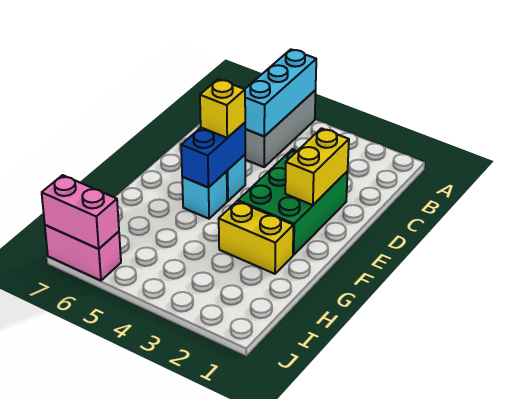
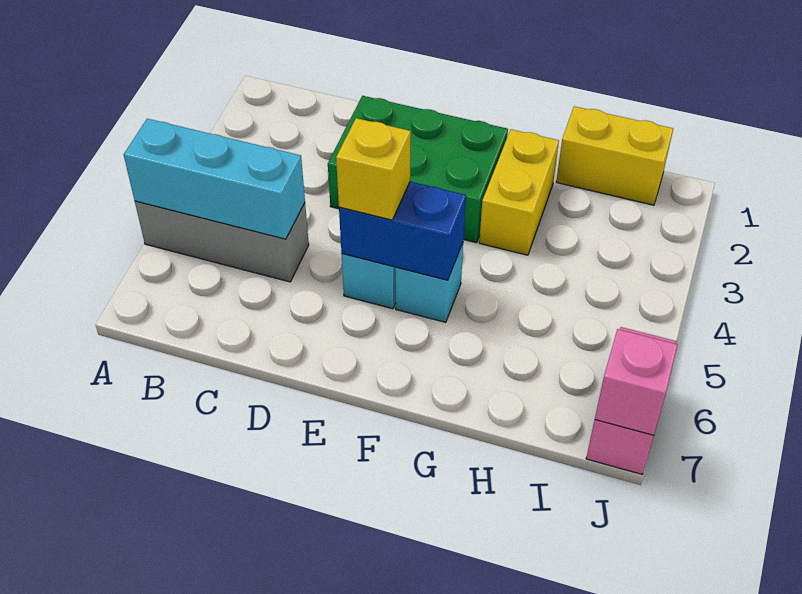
yellow brick D2:E2 level 2 -> yellow brick H1:I1 level 1
pink brick J6:J7 level 2 -> pink brick J7 level 2

